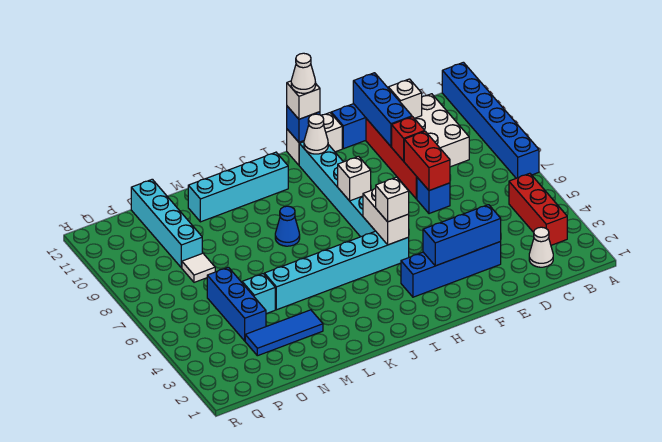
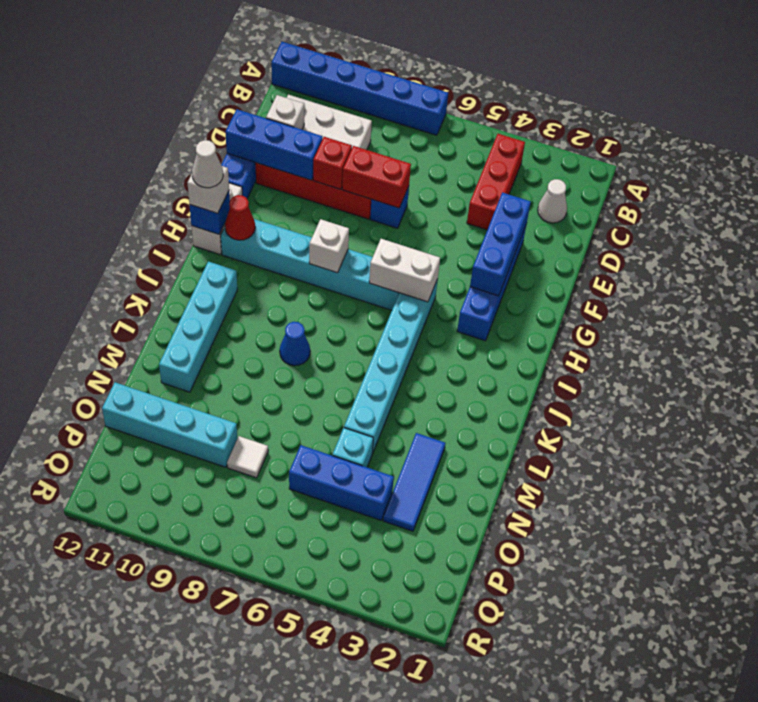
red brick B3:B5 level 1 -> red brick B4:D4 level 1
white brick H5 level 3 -> none
white cone H11 level 2 -> red cone H11 level 2

